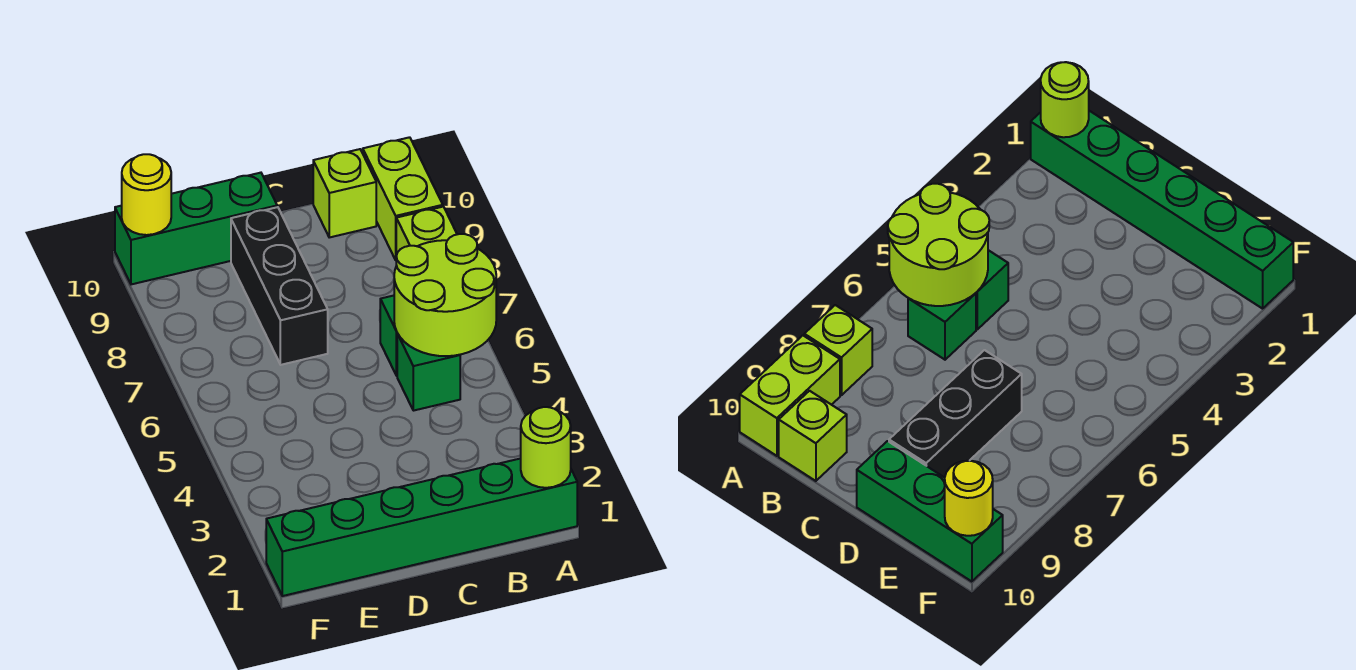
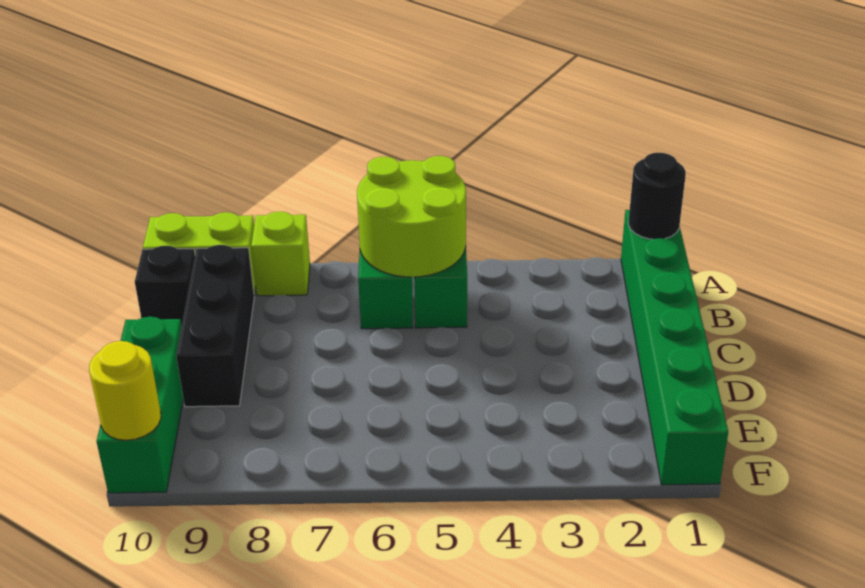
lime round brick A1 level 2 -> black round brick A1 level 2
lime brick B10 level 1 -> black brick B10 level 1
black brick D7:D9 level 1 -> black brick B9:D9 level 1

